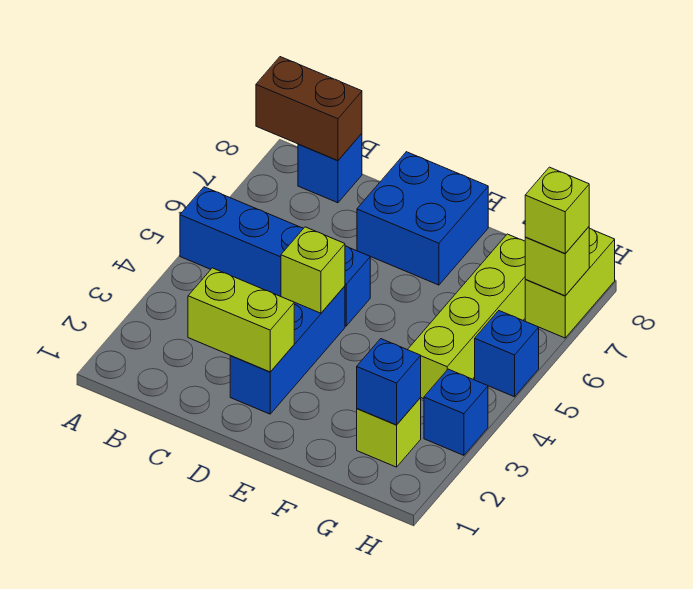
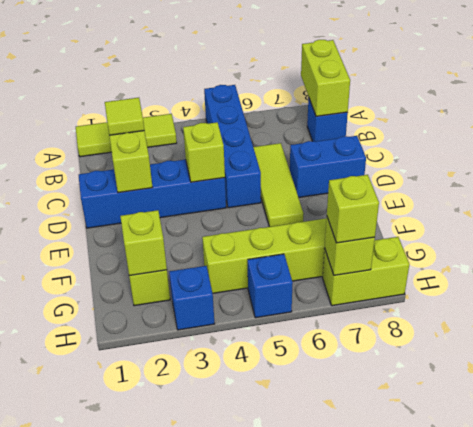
none -> lime tile A1:A3 level 1
brown brick A8:B8 level 2 -> lime brick A8:B8 level 2
none -> lime tile C2 level 3
none -> lime tile C6:E6 level 1
blue brick D2:D4 level 1 -> blue brick D1:D4 level 1
blue brick D7:E8 level 1 -> blue brick D7:D8 level 1
blue brick G2 level 2 -> lime brick G2 level 2

